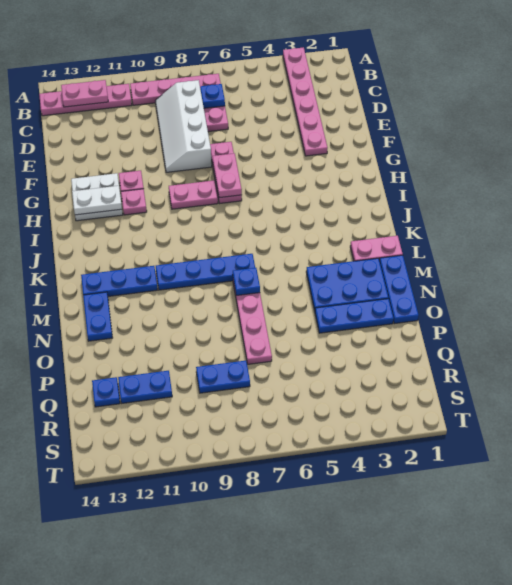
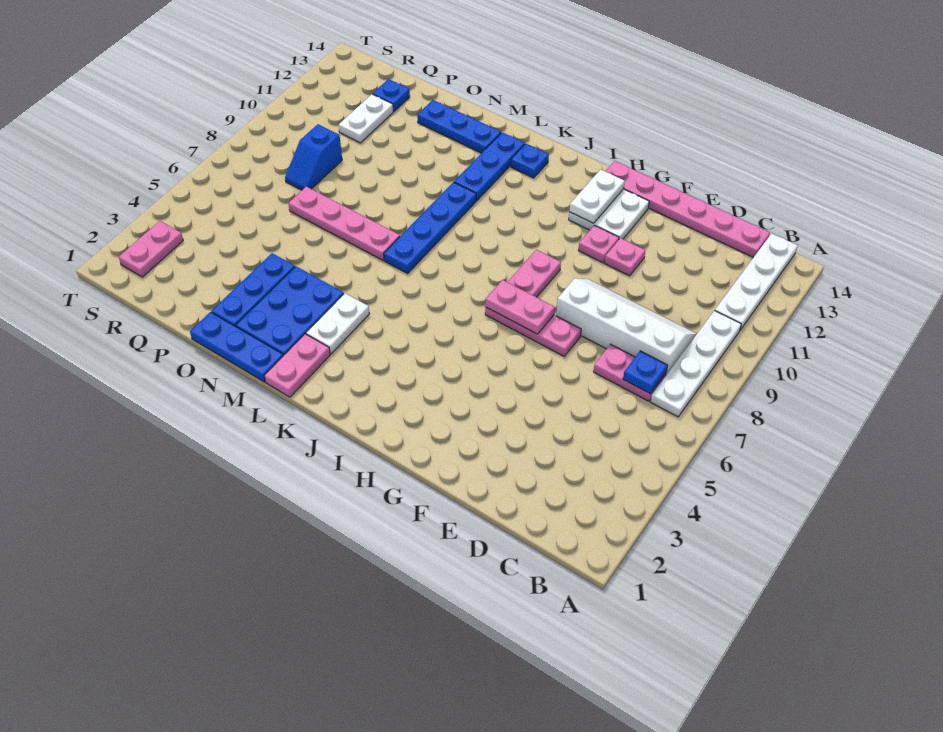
pink plate A3:F3 level 1 -> pink plate C14:H14 level 1
pink plate B7:B10 level 1 -> white plate B7:B10 level 1
pink plate B11:B14 level 1 -> white plate B11:B14 level 1
pink plate B12:B13 level 2 -> pink plate S2:S3 level 1
pink plate H11 level 1 -> pink plate F11 level 1
none -> white plate L3:L4 level 1
blue plate M7 level 2 -> blue plate K13 level 1
blue plate M13:N13 level 1 -> blue plate M13:O13 level 1
blue plate Q8:Q9 level 1 -> blue slope Q8:Q9 level 1 top 9
blue plate Q11:Q12 level 1 -> white plate Q11:Q12 level 1

